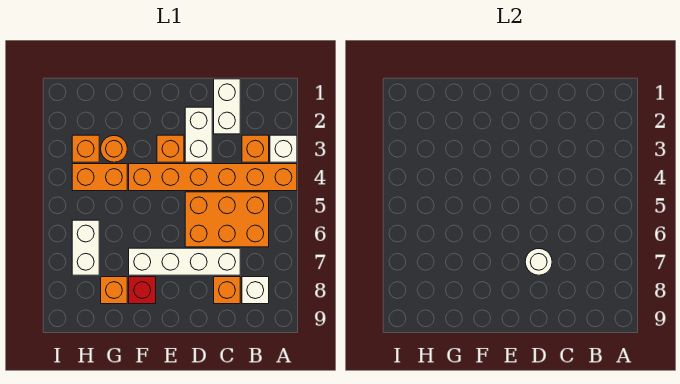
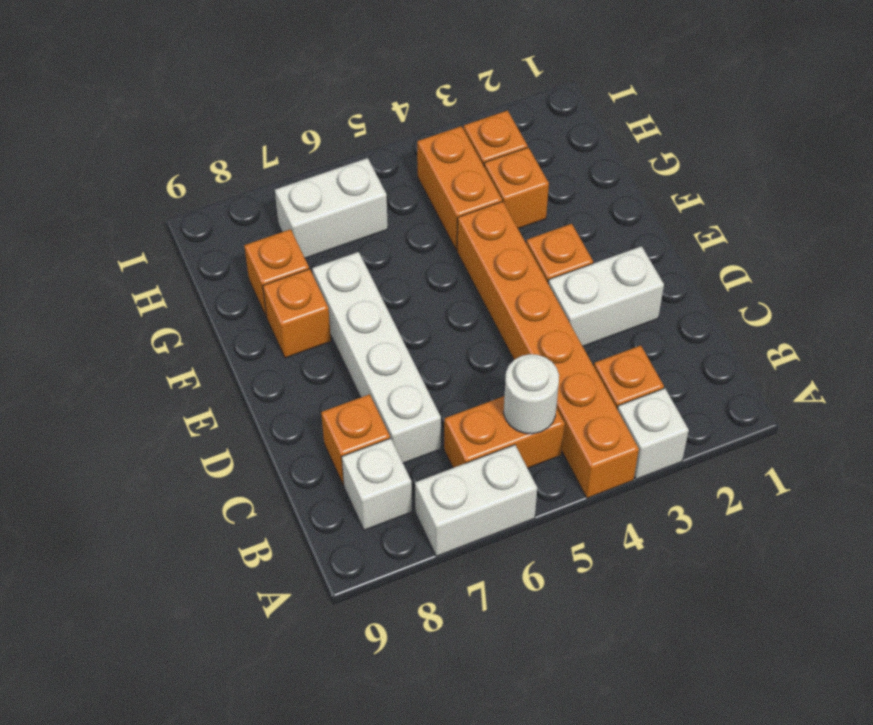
orange brick B5:D6 level 1 -> orange brick B5:B6 level 1
white brick C1:C2 level 1 -> white brick A6:A7 level 1
white round brick D7 level 2 -> white round brick B5 level 2
red brick F8 level 1 -> orange brick F8 level 1
orange round brick G3 level 1 -> orange brick G3 level 1

